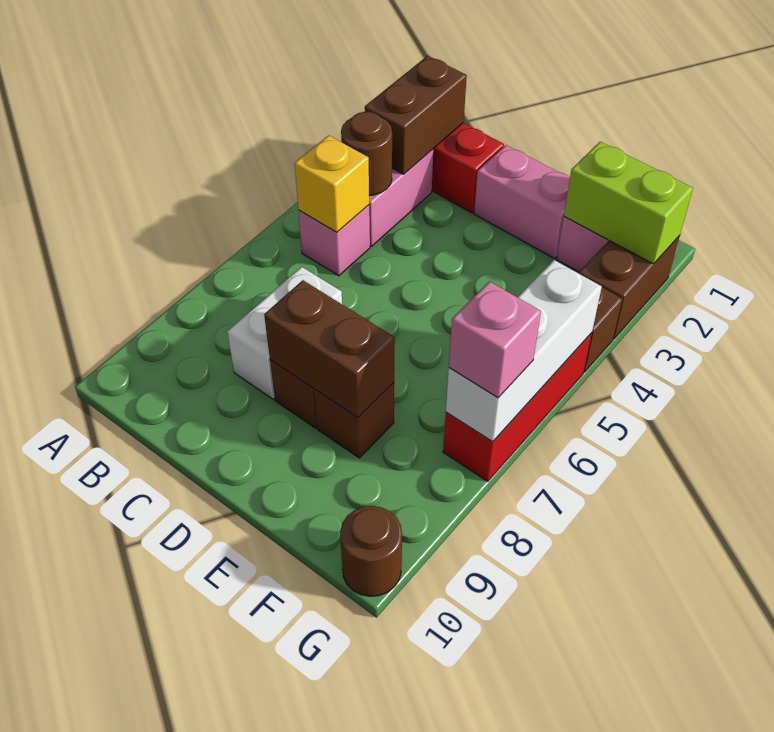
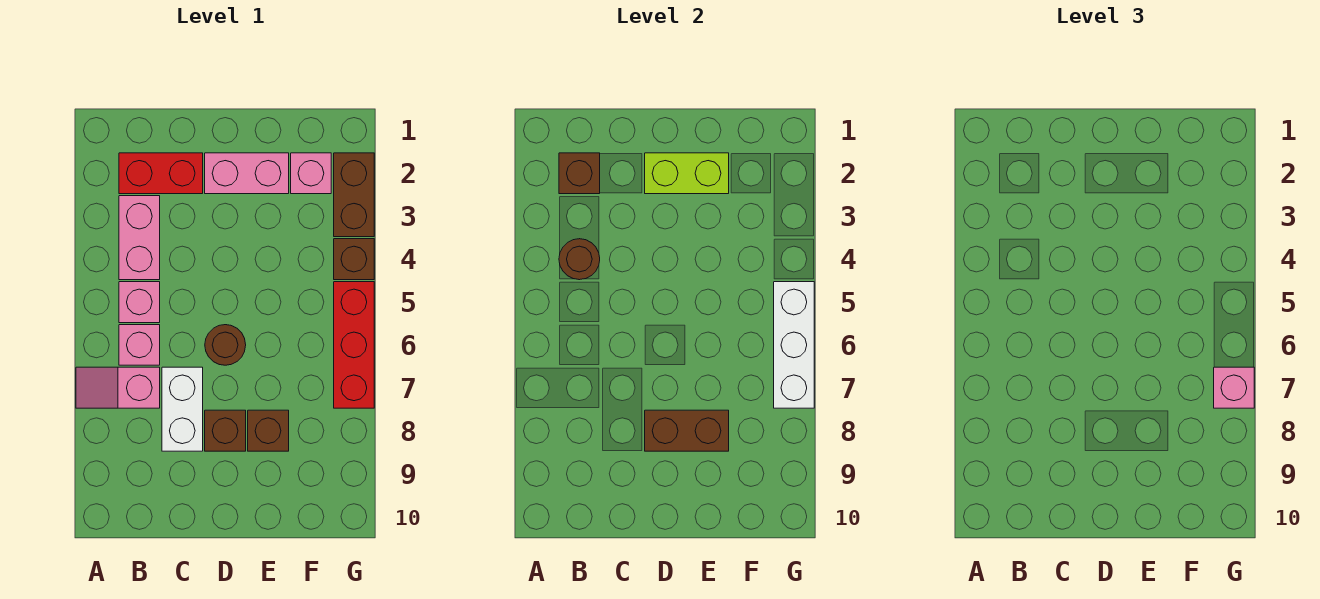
none -> pink slope A7:B7 level 1 top B
brown brick B2:B3 level 2 -> brown brick B2 level 2
yellow brick B5 level 2 -> none
none -> pink brick B6 level 1
lime brick F2:G2 level 2 -> lime brick D2:E2 level 2
brown round brick G10 level 1 -> brown round brick D6 level 1

